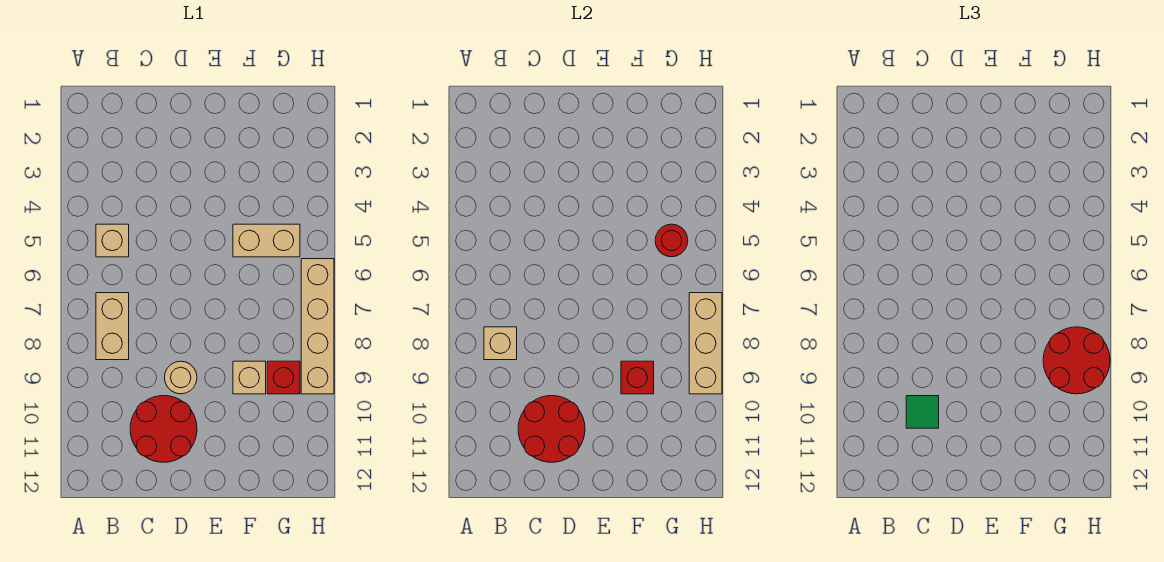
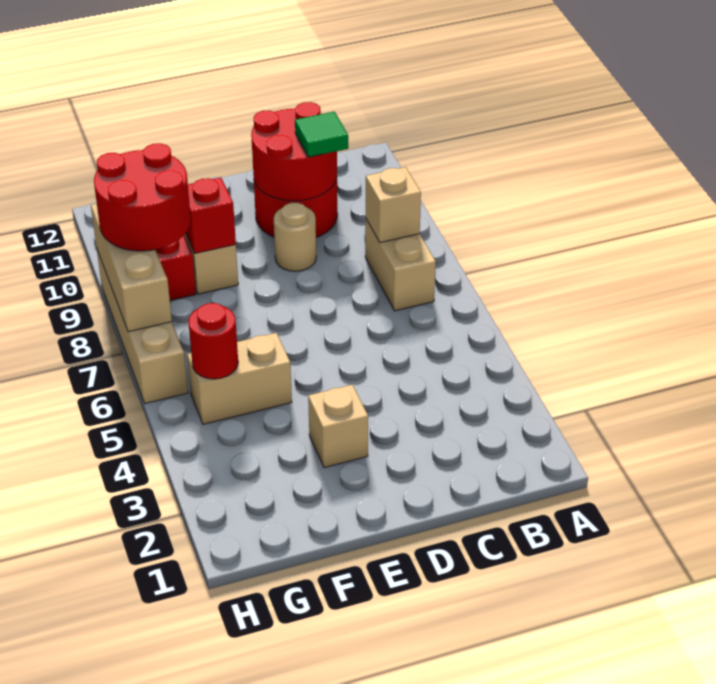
tan brick B5 level 1 -> tan brick E3 level 1

